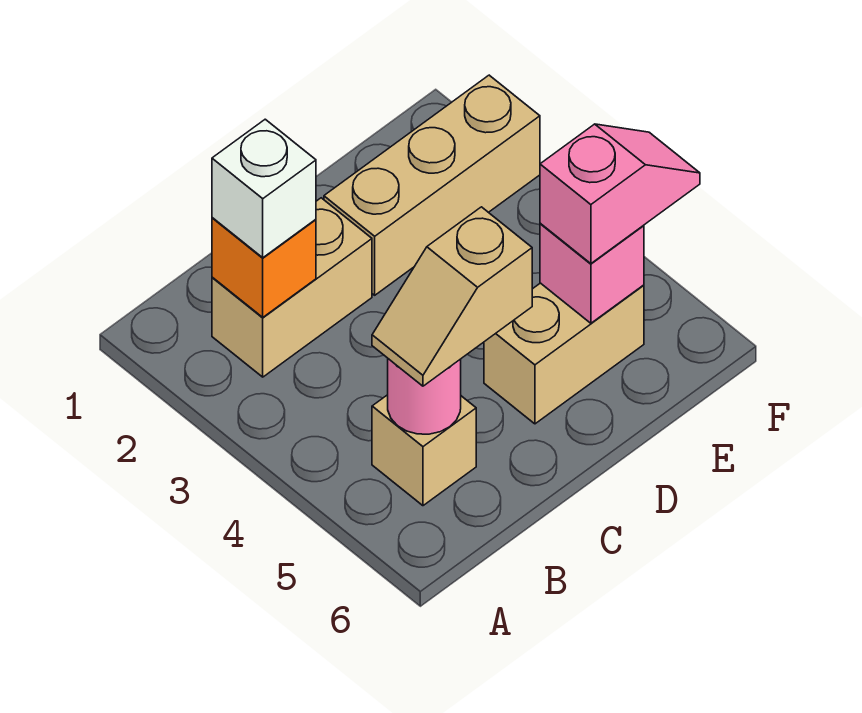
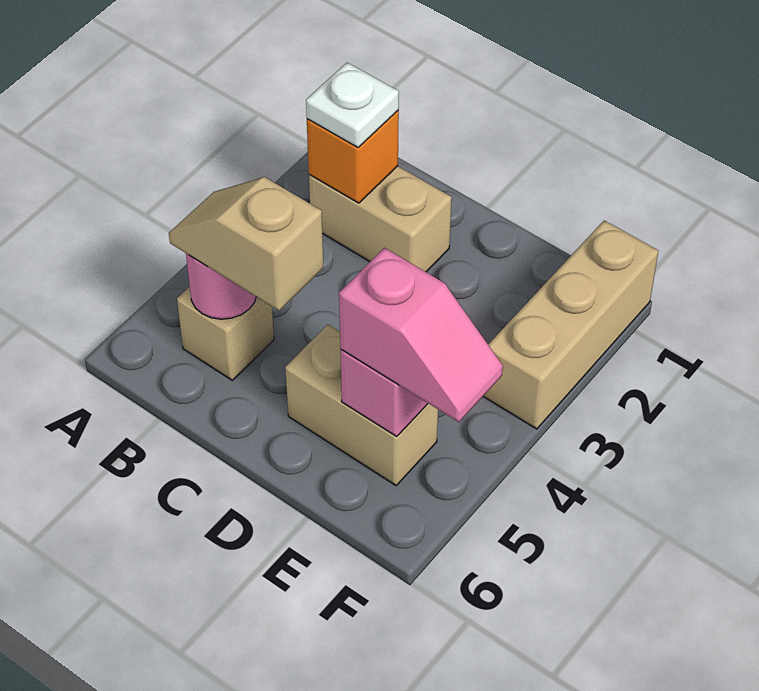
white brick B2 level 3 -> white plate B2 level 3
tan brick D2:F2 level 1 -> tan brick F1:F3 level 1

